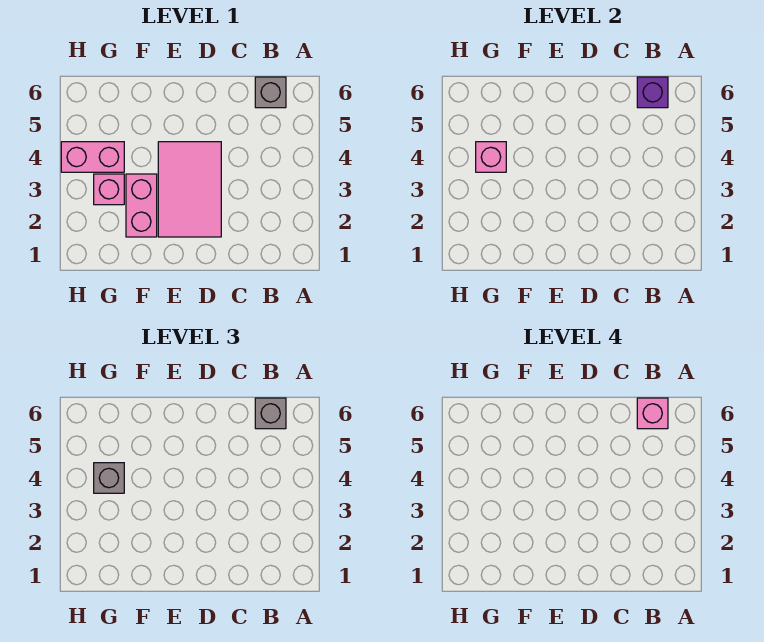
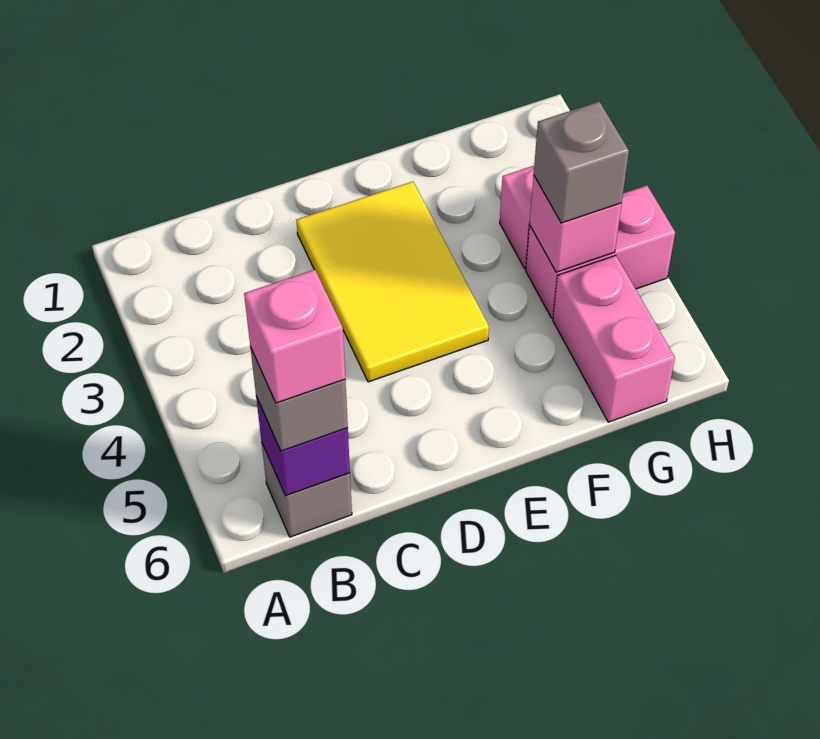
pink tile D2:E4 level 1 -> yellow tile D2:E4 level 1
pink brick F2:F3 level 1 -> pink brick G5:G6 level 1

